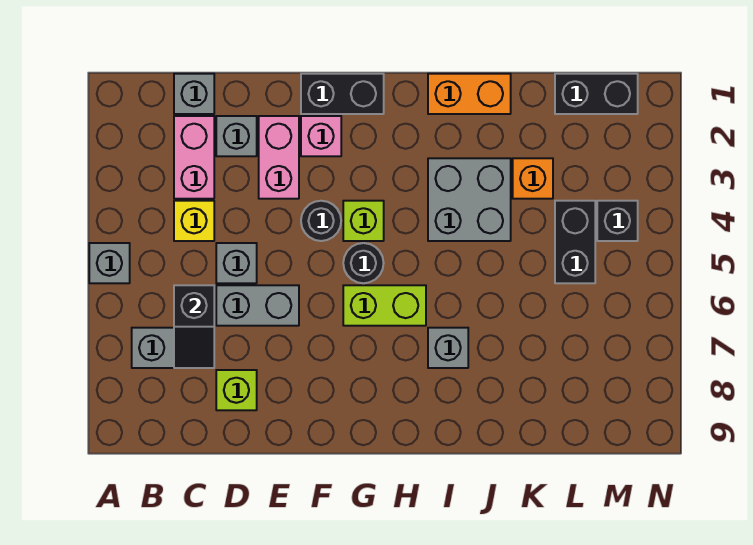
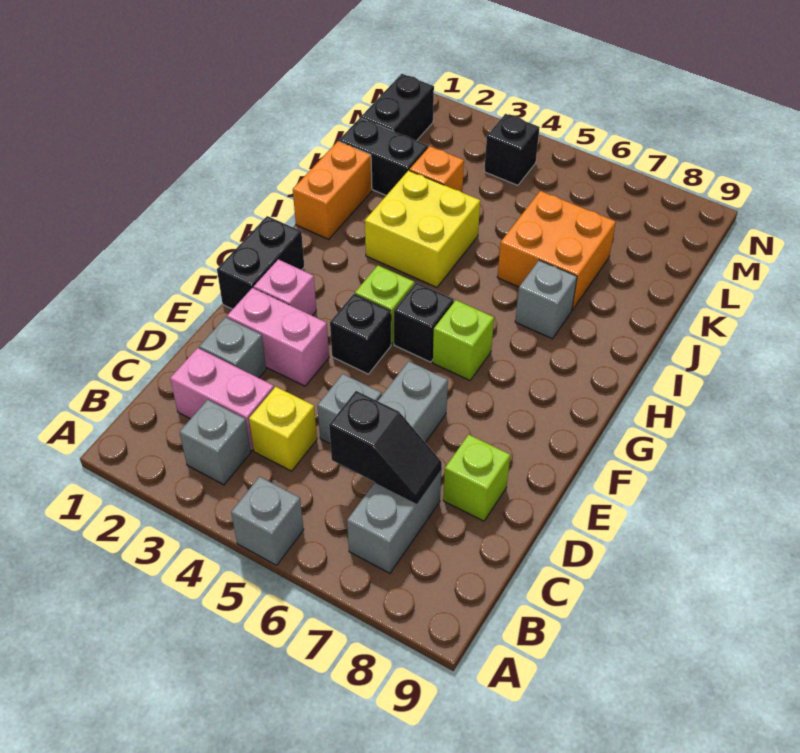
grey brick C1 level 1 -> grey brick B3 level 1
black round brick F4 level 1 -> black brick F4 level 1
black round brick G5 level 1 -> black brick G5 level 1
lime brick G6:H6 level 1 -> lime brick G6 level 1
grey brick I3:J4 level 1 -> yellow brick I3:J4 level 1
none -> orange brick J6:K7 level 1
black brick L4:L5 level 1 -> black brick K1:K2 level 1

